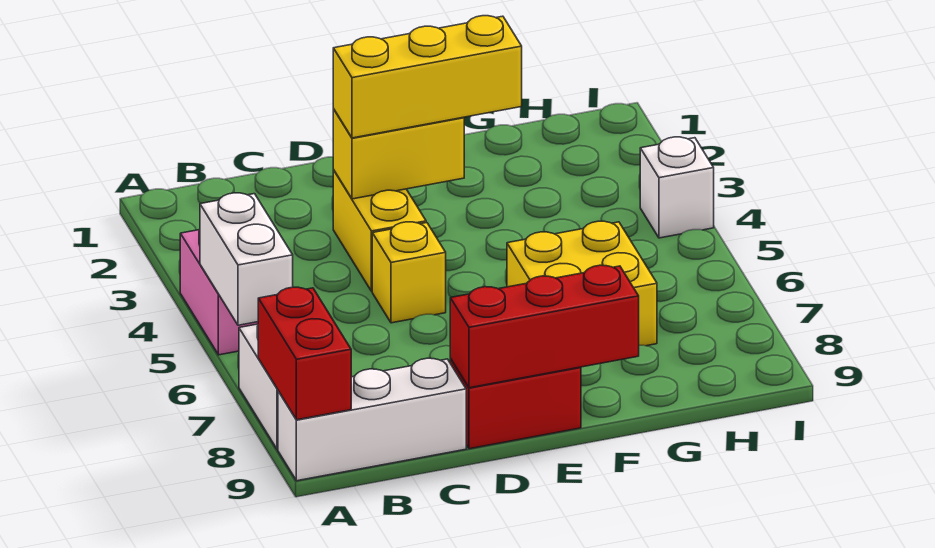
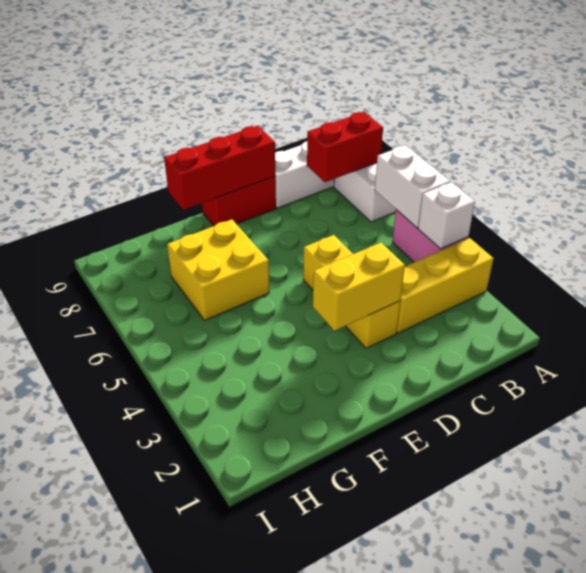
red brick A8:A9 level 2 -> red brick A8:B8 level 2
yellow brick D3:F3 level 3 -> yellow brick A3:C3 level 1
white brick I4 level 1 -> white brick A4 level 2

